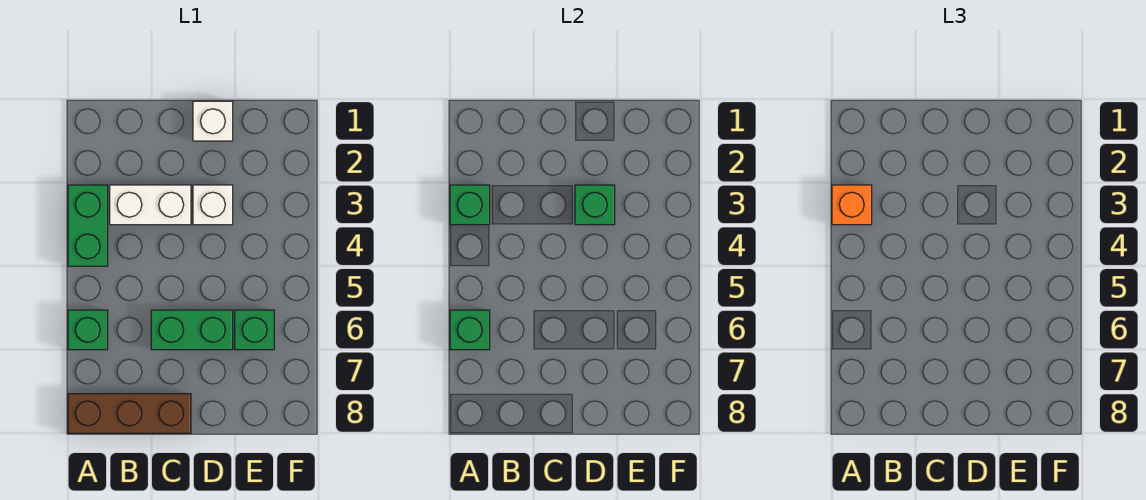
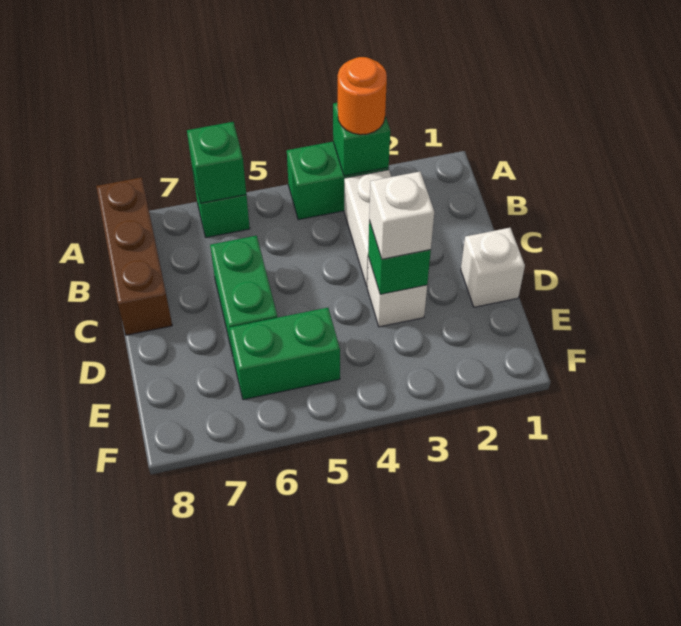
orange brick A3 level 3 -> orange round brick A3 level 3
none -> white brick D3 level 3
green brick E6 level 1 -> green brick E5:E6 level 1

